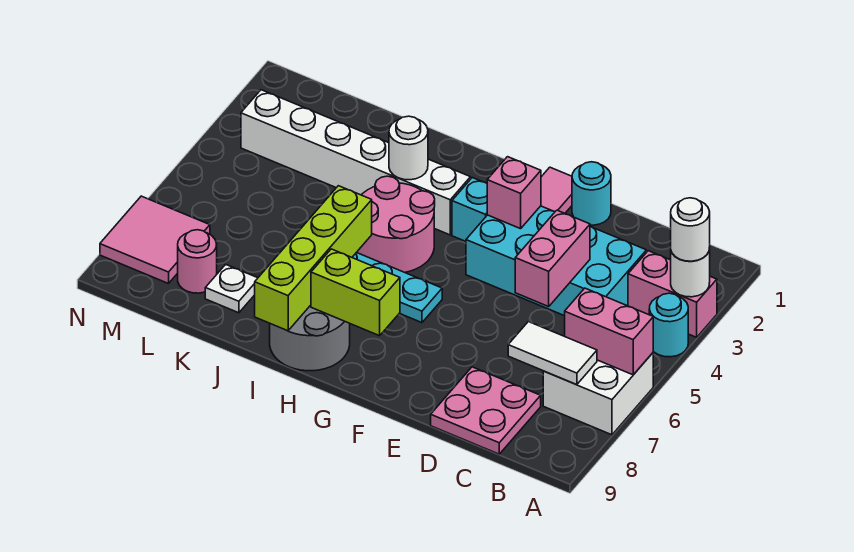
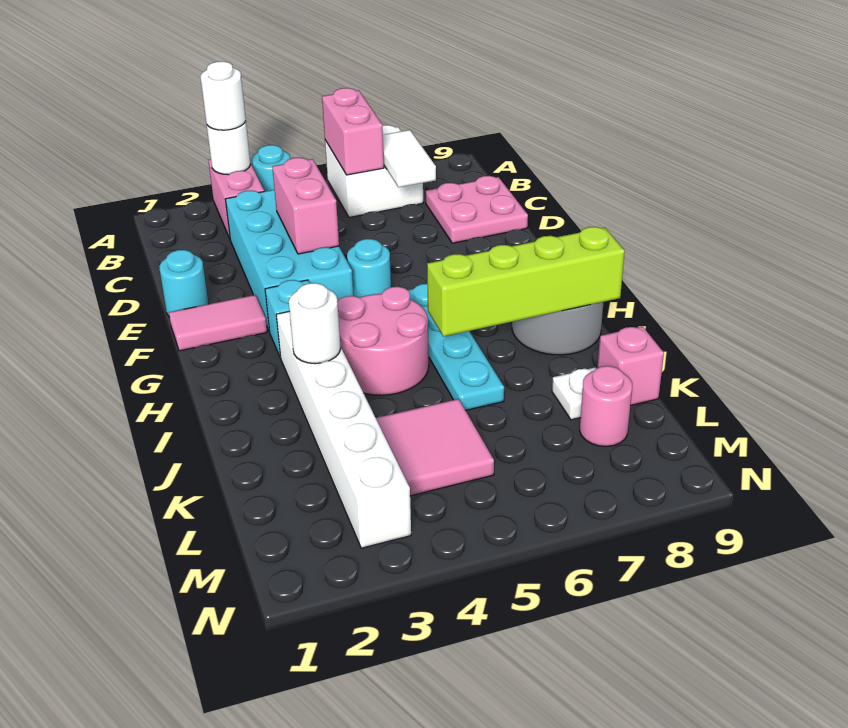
pink brick D4:D5 level 2 -> pink brick D4:E4 level 2
pink brick F3 level 2 -> pink brick K9 level 1
none -> cyan round brick F5 level 1
lime brick G8:H8 level 2 -> none
pink tile M7:N8 level 1 -> pink tile K4:L5 level 1

